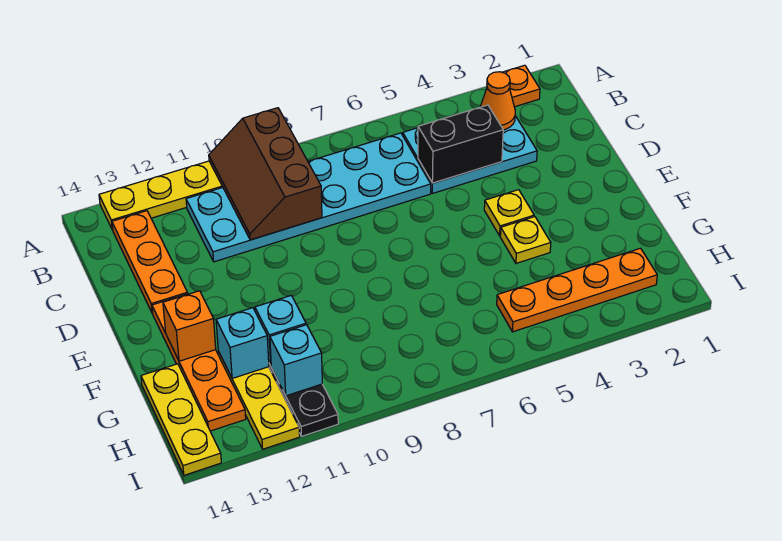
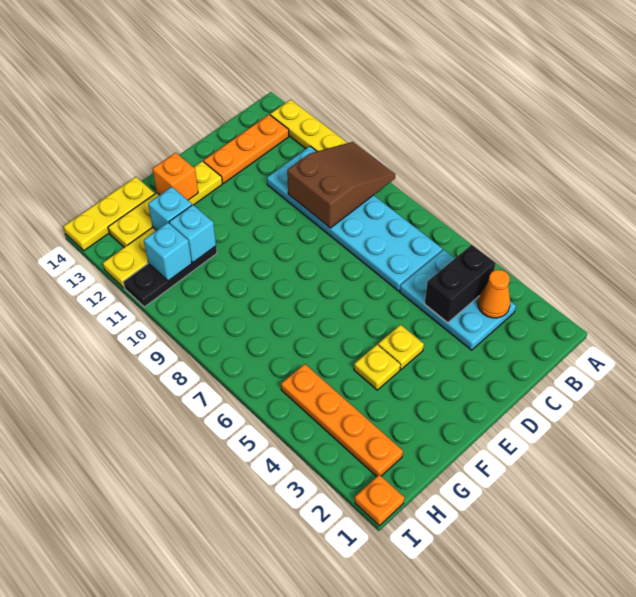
orange plate A2 level 1 -> orange plate I1 level 1
brown slope A9:C10 level 2 top 9 -> brown slope A9:C10 level 2 top C
black brick C4:C5 level 2 -> black brick B4:C4 level 2
orange plate E13:H13 level 1 -> yellow plate E13:H13 level 1

